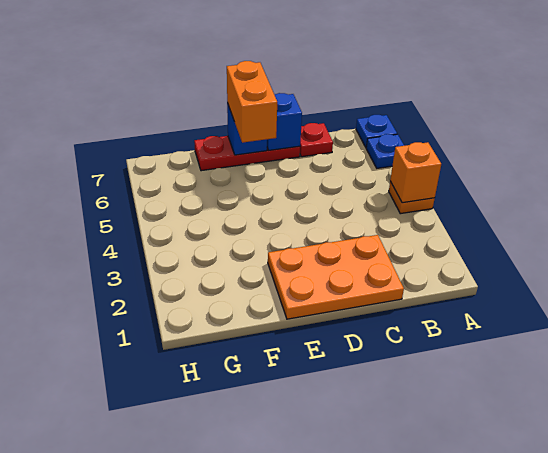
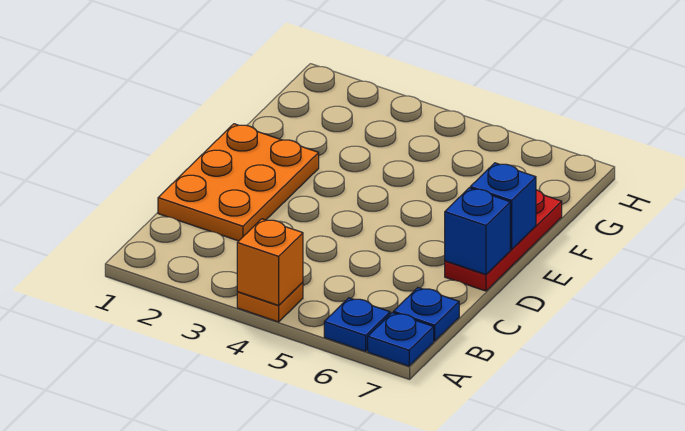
none -> blue plate B7 level 1
red plate C7 level 1 -> none
orange brick E6:E7 level 3 -> none

